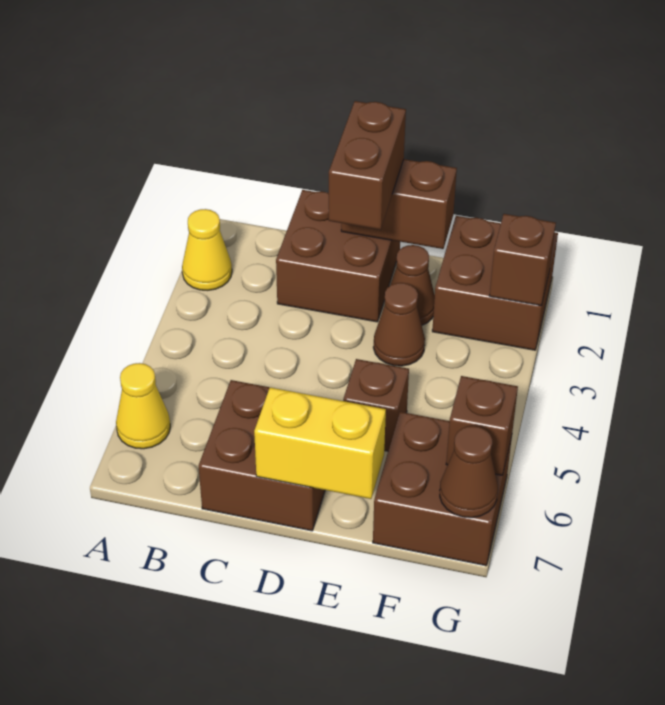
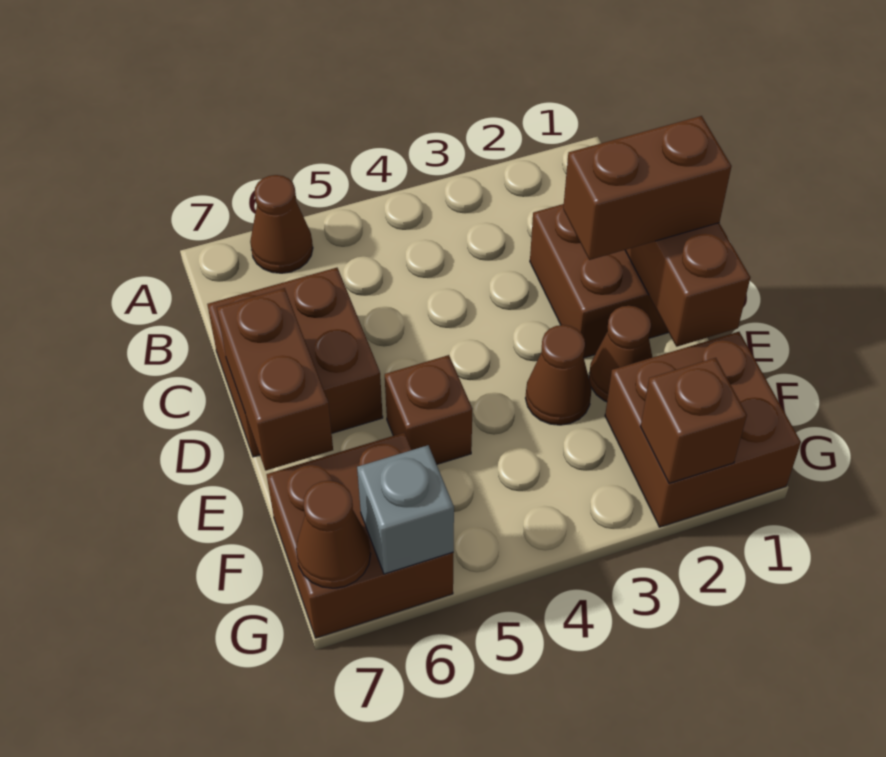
yellow cone A2 level 1 -> none
yellow cone A6 level 1 -> brown cone A6 level 1
yellow brick D7:E7 level 2 -> brown brick D7:E7 level 2
brown brick G6 level 2 -> grey brick G6 level 2

